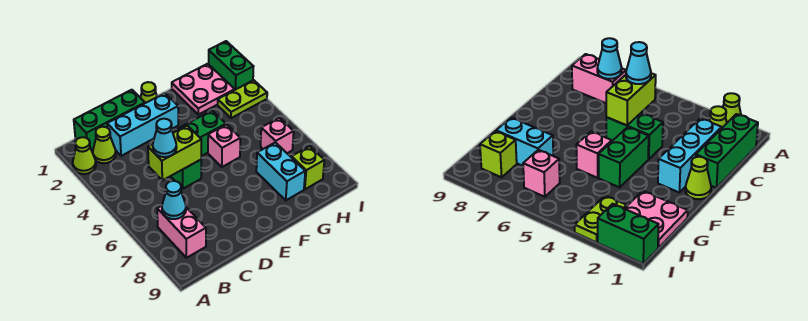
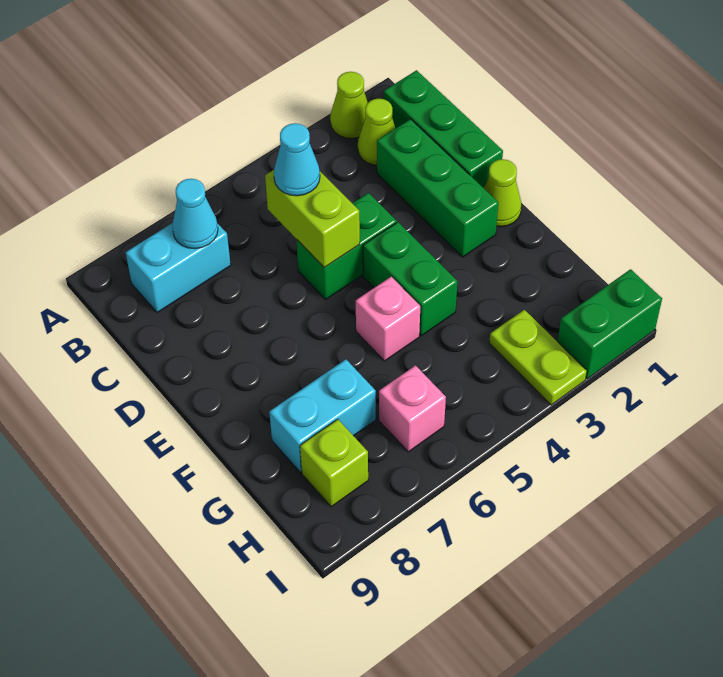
pink brick B7:B8 level 1 -> cyan brick B7:B8 level 1
cyan brick C2:E2 level 1 -> green brick C2:E2 level 1
pink plate G1:H2 level 1 -> none

